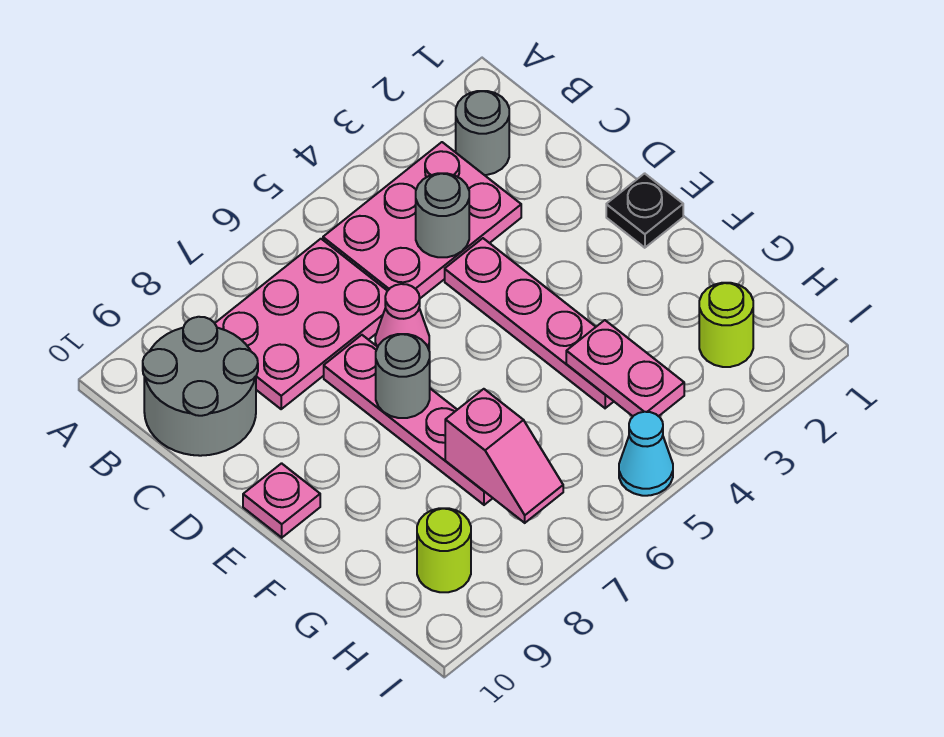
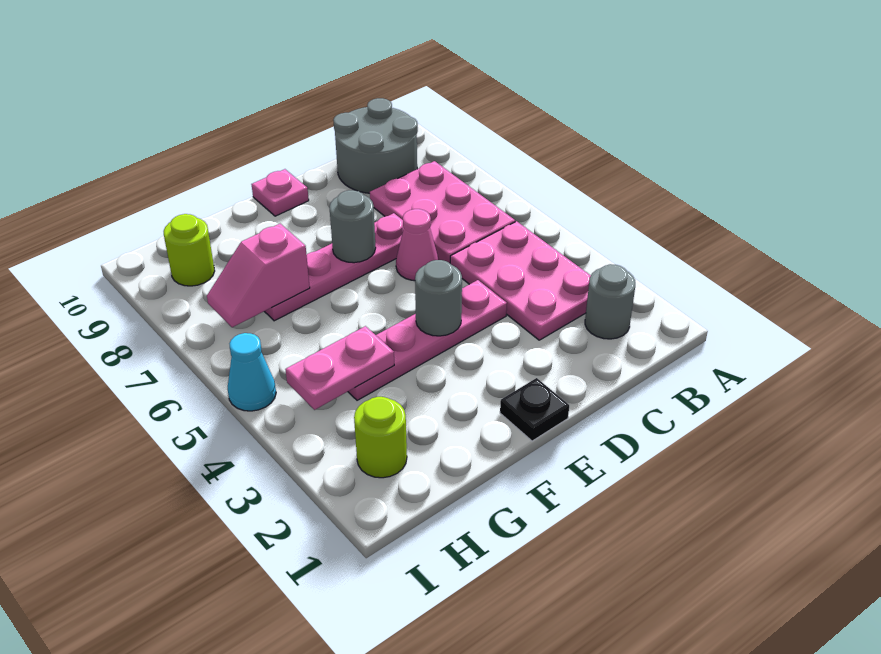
grey round brick C4 level 2 -> grey round brick E4 level 2

